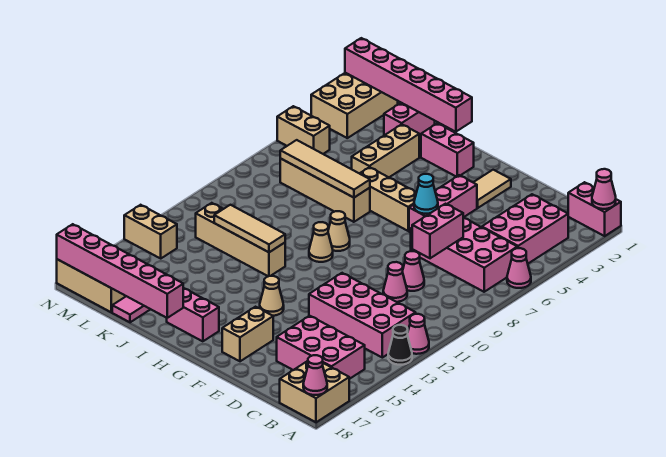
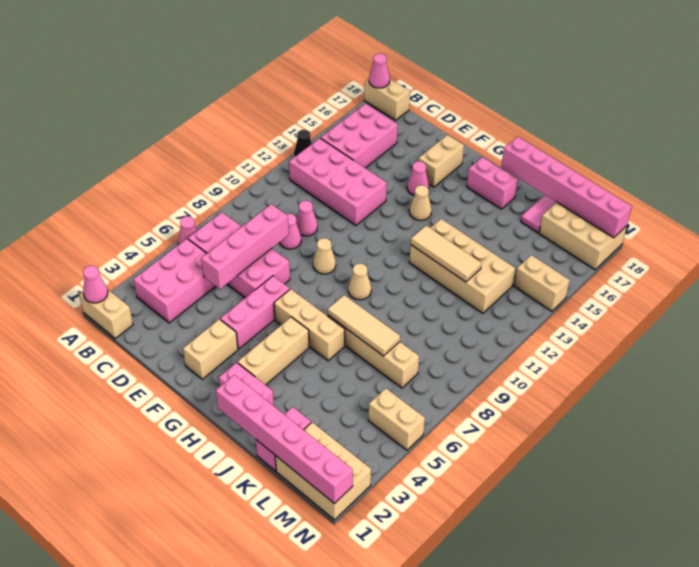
pink brick A1:B1 level 1 -> tan brick A1:B1 level 1
pink cone A12 level 1 -> pink cone F15 level 1
tan brick A17:B18 level 1 -> tan brick A18:B18 level 1
pink brick B15:D16 level 1 -> pink brick B14:C16 level 1
pink brick D7:D8 level 2 -> pink brick D5:D8 level 2
tan tile F2:F3 level 1 -> tan brick F2:F3 level 1
cyan cone F6 level 2 -> none
tan cone H10 level 1 -> tan cone F9 level 1
tan tile I7:L7 level 2 -> tan tile I7:K7 level 2
tan brick I12:L12 level 1 -> tan brick I12:L13 level 1
tan brick J3:J5 level 1 -> tan brick H3:H5 level 1
tan brick M1:N3 level 1 -> tan brick L1:N2 level 1

